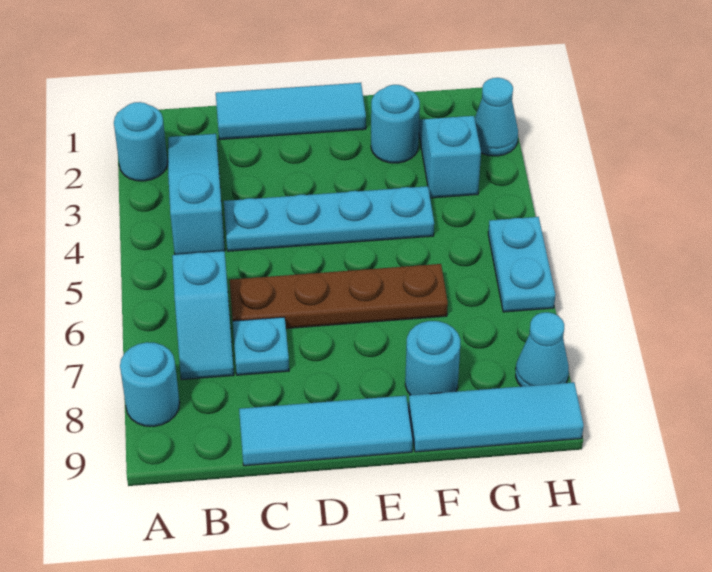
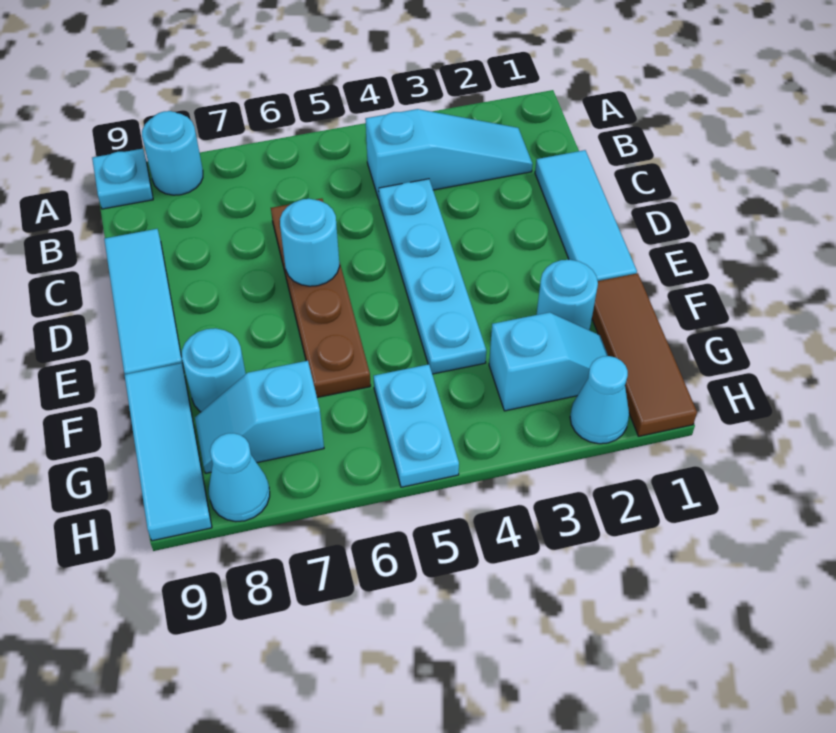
cyan round brick A2 level 1 -> cyan round brick D6 level 2
cyan slope B6:B7 level 1 top 6 -> cyan slope G7:G8 level 1 top 7
cyan plate C7 level 1 -> cyan plate A9 level 1
none -> brown tile F1:H1 level 1
cyan plate H5:H6 level 1 -> cyan plate G5:H5 level 1

